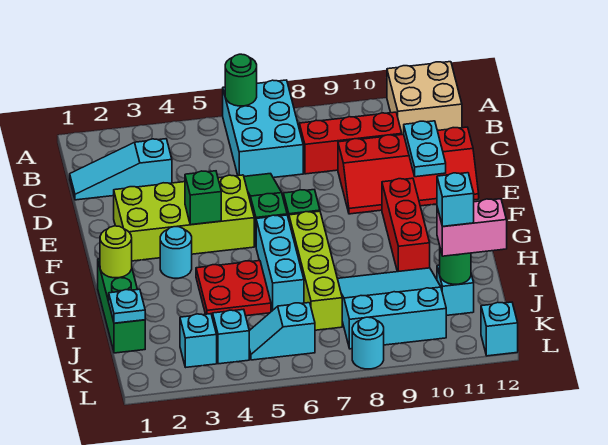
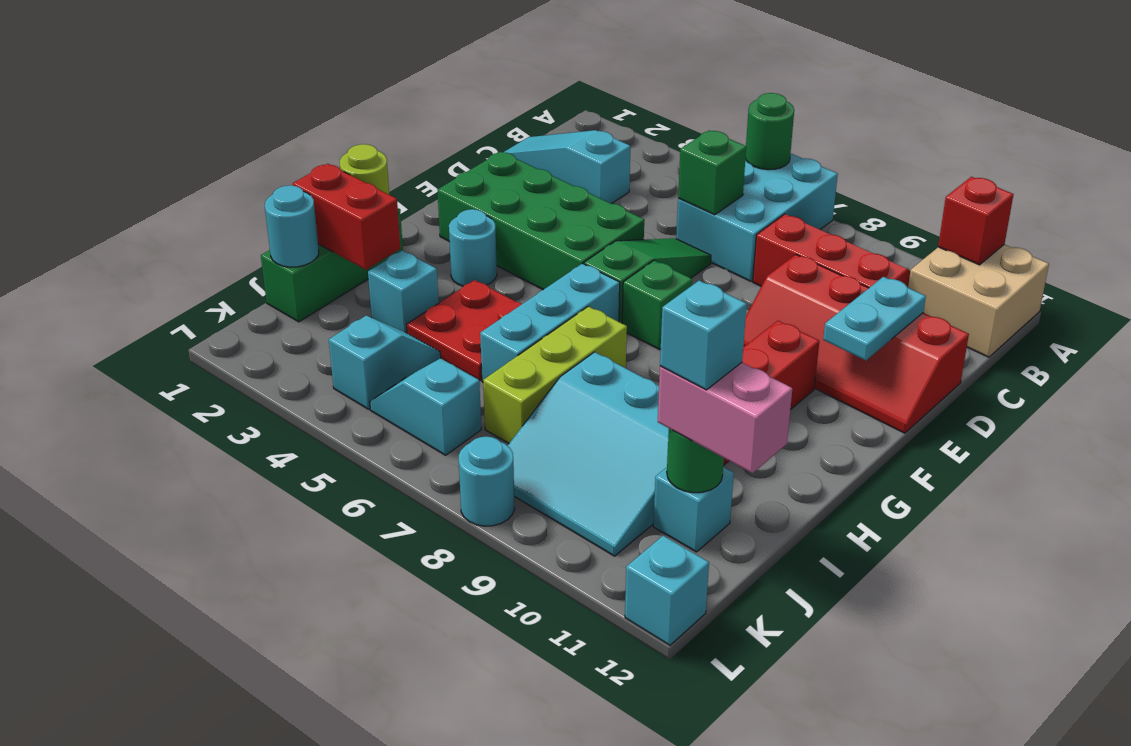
none -> red brick A11 level 2
lime brick E2:F5 level 1 -> green brick E2:F5 level 1
green brick F4 level 2 -> green brick C6 level 2
lime brick G7:J7 level 1 -> lime brick H7:J7 level 1
none -> red brick I1:I2 level 2
cyan slope I8:K10 level 1 top K -> cyan slope I8:K10 level 1 top I
cyan plate J1 level 2 -> cyan round brick J1 level 2
cyan brick K3 level 1 -> cyan brick I3 level 1

